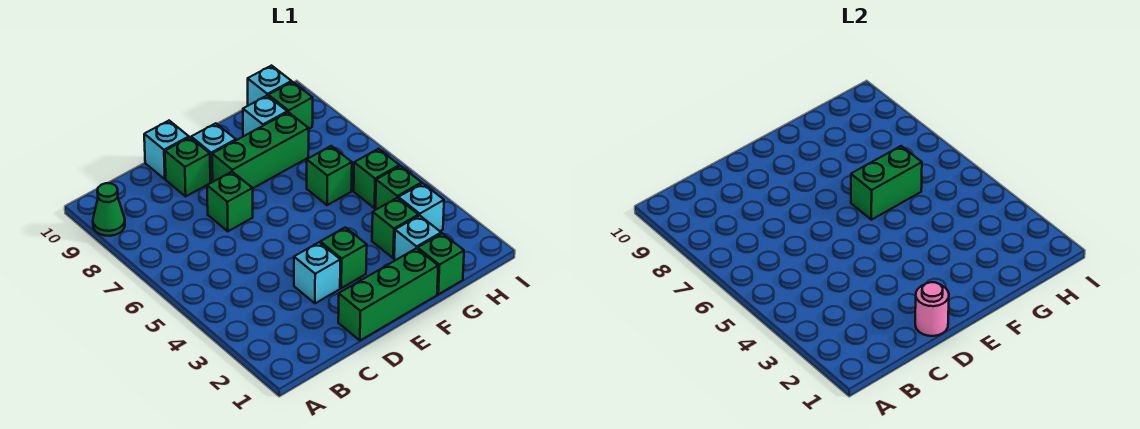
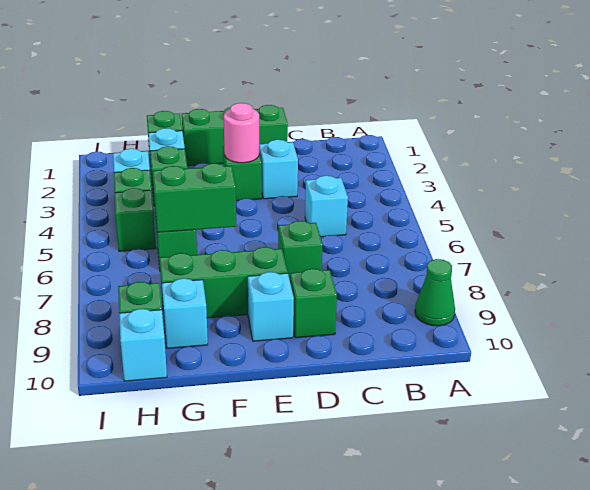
pink round brick D1 level 2 -> pink round brick E3 level 2
cyan brick D10 level 1 -> cyan brick C5 level 1

